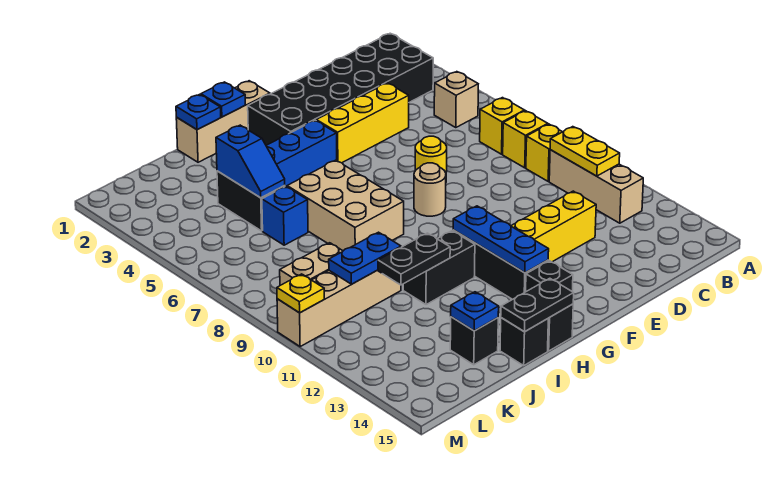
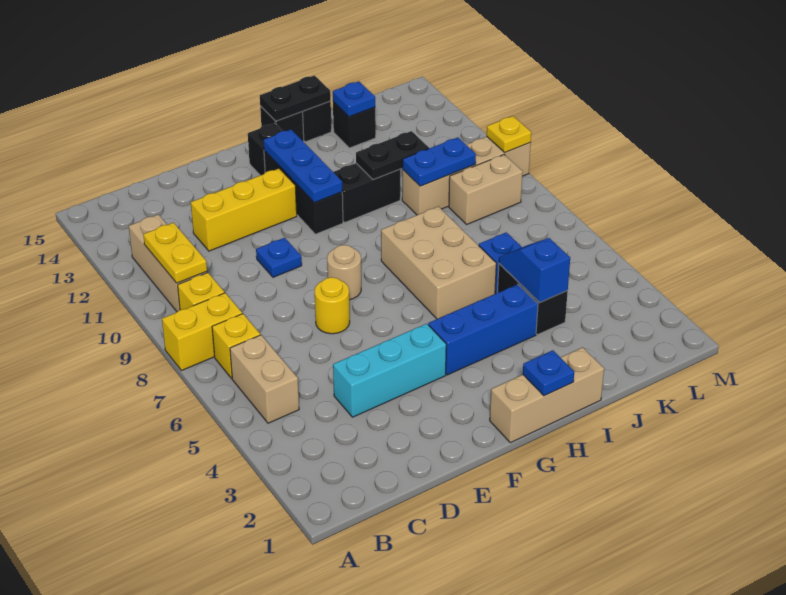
black brick B2:G3 level 1 -> none
tan brick B5 level 1 -> tan brick B5:B6 level 1
yellow brick B8 level 1 -> yellow brick A8:B8 level 1
yellow brick D4:F4 level 1 -> cyan brick D4:F4 level 1
blue plate I1 level 2 -> blue plate E10 level 1

